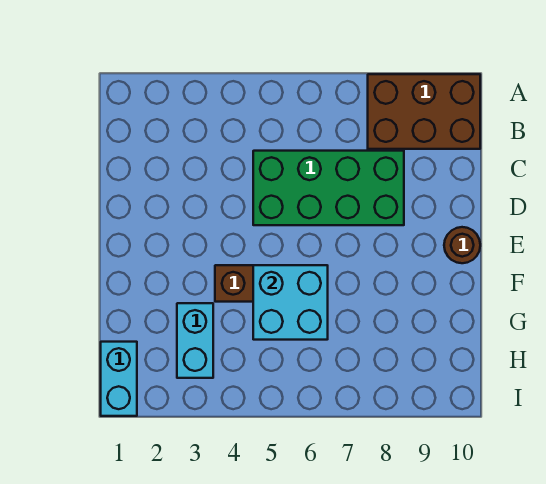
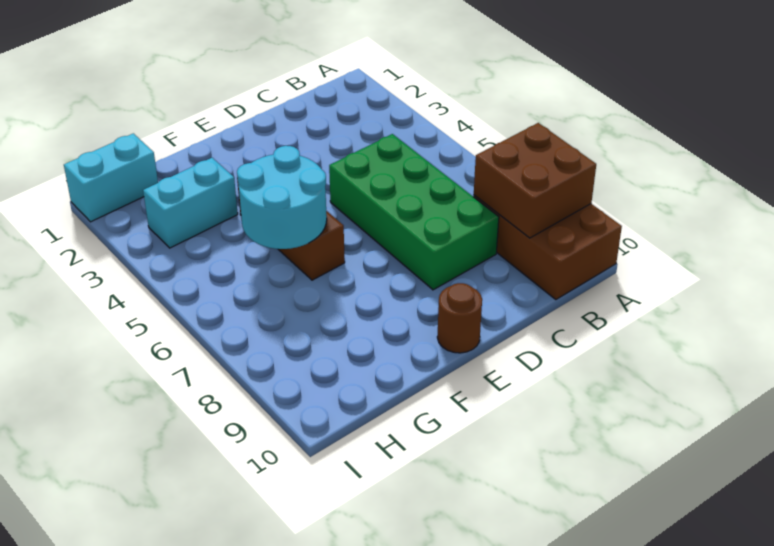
none -> brown brick A8:B9 level 2
cyan brick F5:G6 level 2 -> cyan round brick F5:G6 level 2

